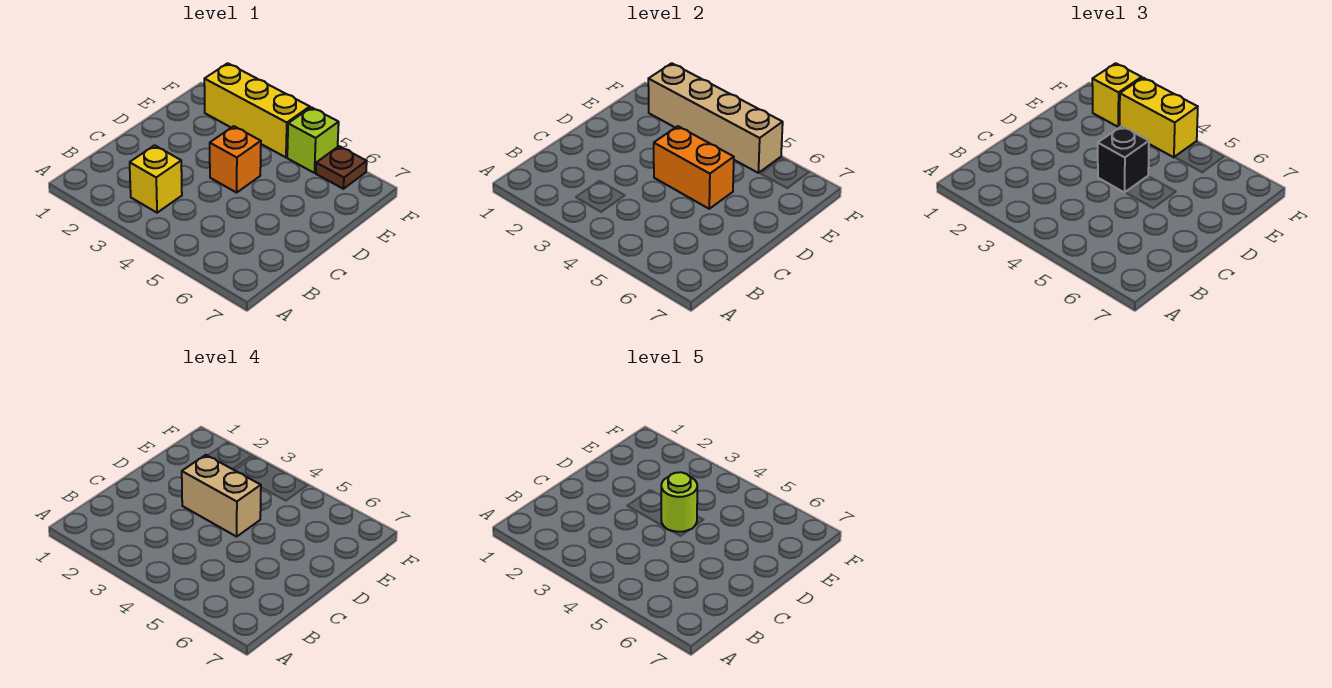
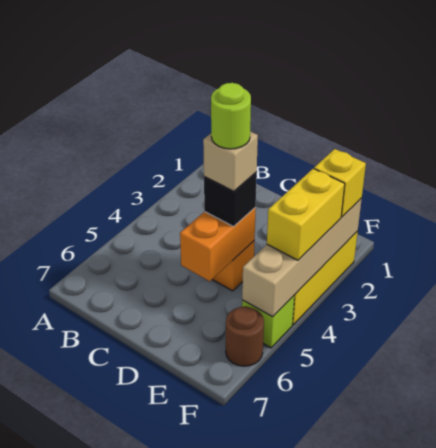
yellow brick B3 level 1 -> none
tan brick D3:D4 level 4 -> tan brick D4 level 4
brown plate F6 level 1 -> brown round brick F6 level 1

